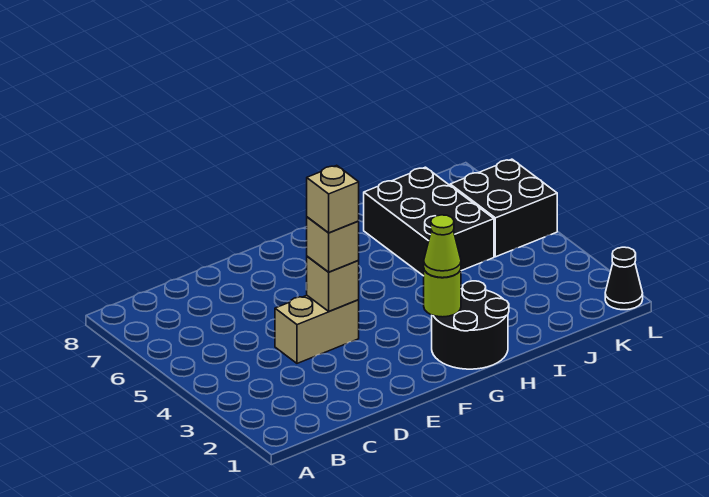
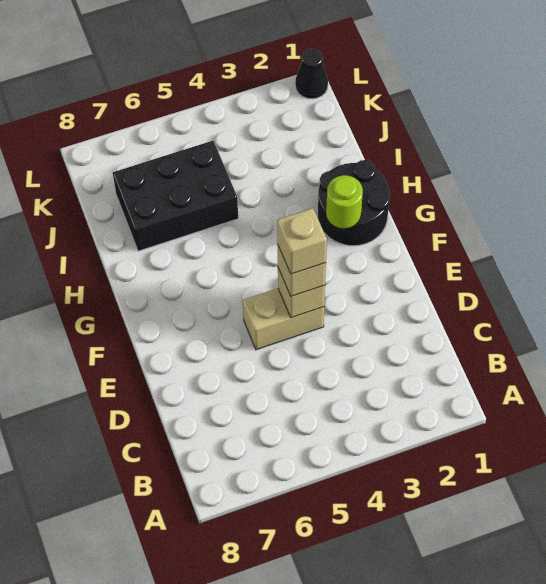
tan brick D4:E4 level 1 -> tan brick E4:E5 level 1
lime cone G2 level 3 -> none
black brick K5:L6 level 1 -> none

